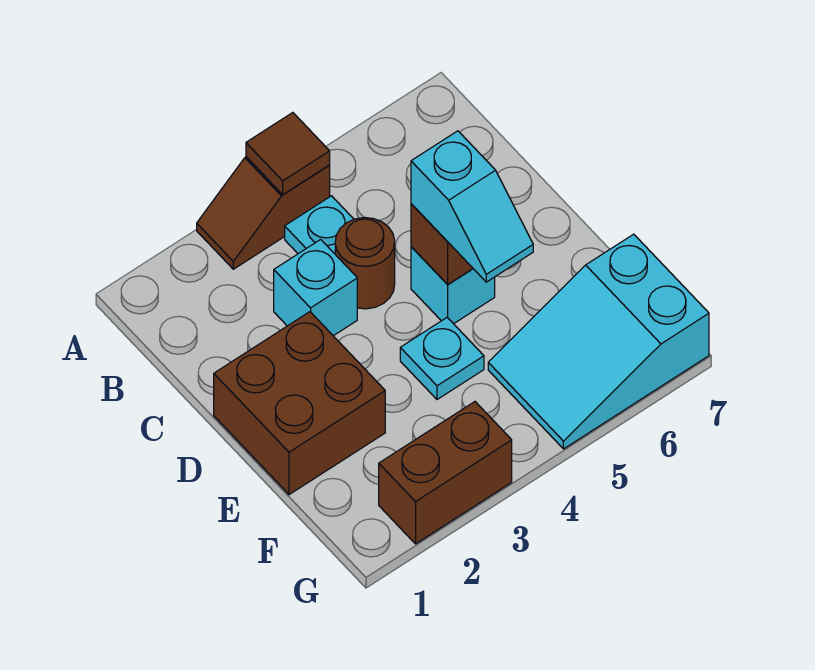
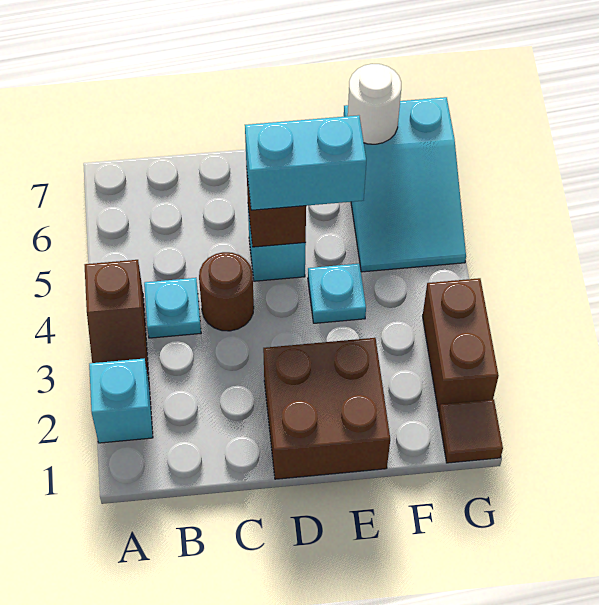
brown tile A4 level 2 -> brown tile G1 level 1
cyan brick C3 level 1 -> cyan brick A2 level 1
cyan slope D5:E5 level 3 top D -> cyan brick D5:E5 level 3
none -> white round brick F7 level 2

